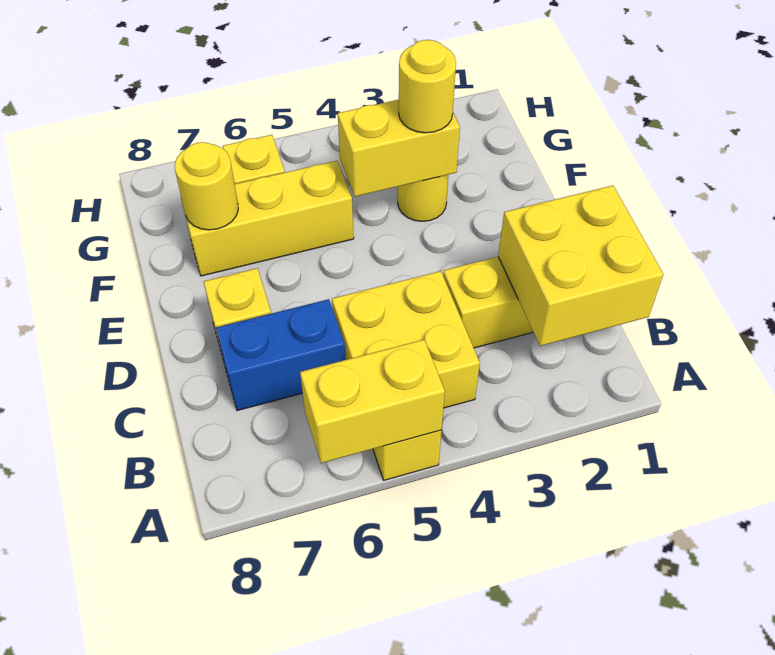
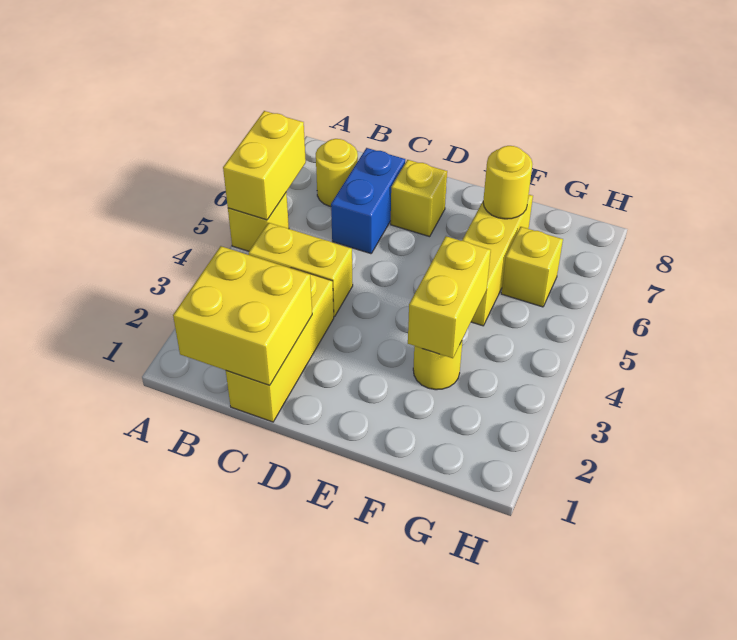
yellow brick B4:C5 level 1 -> yellow brick B4:C4 level 1
yellow round brick F3 level 3 -> yellow round brick B7 level 1

